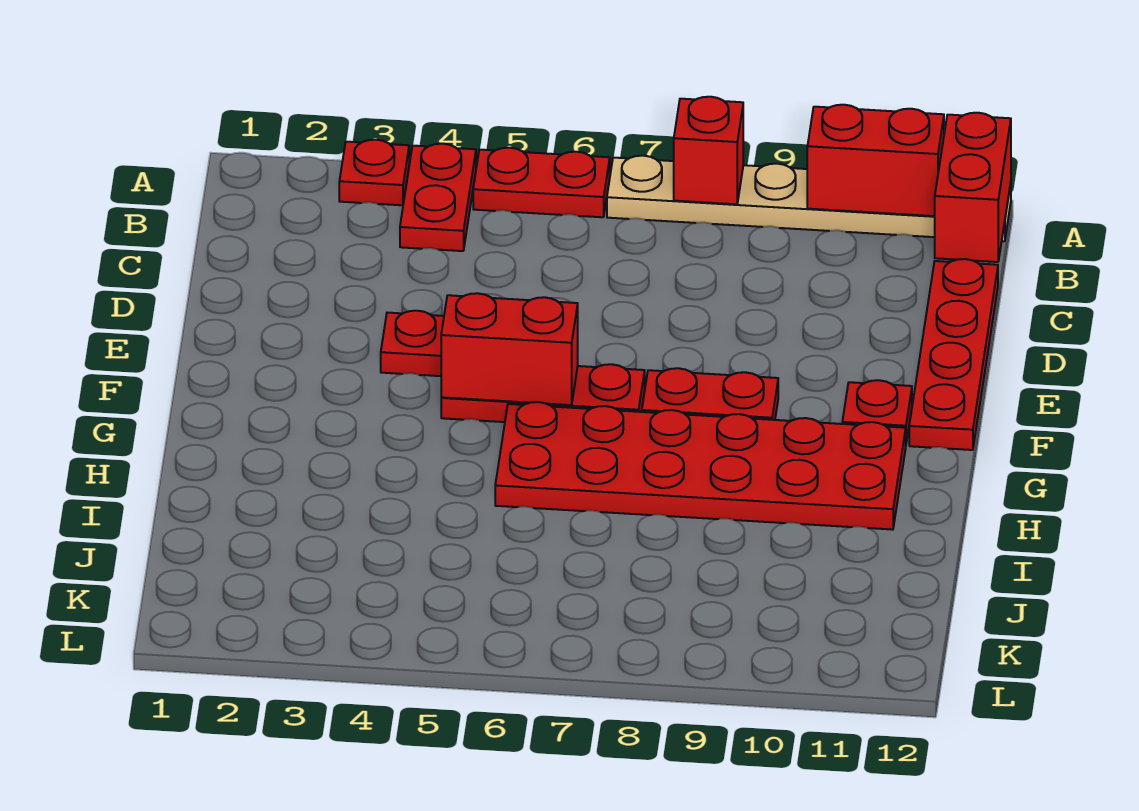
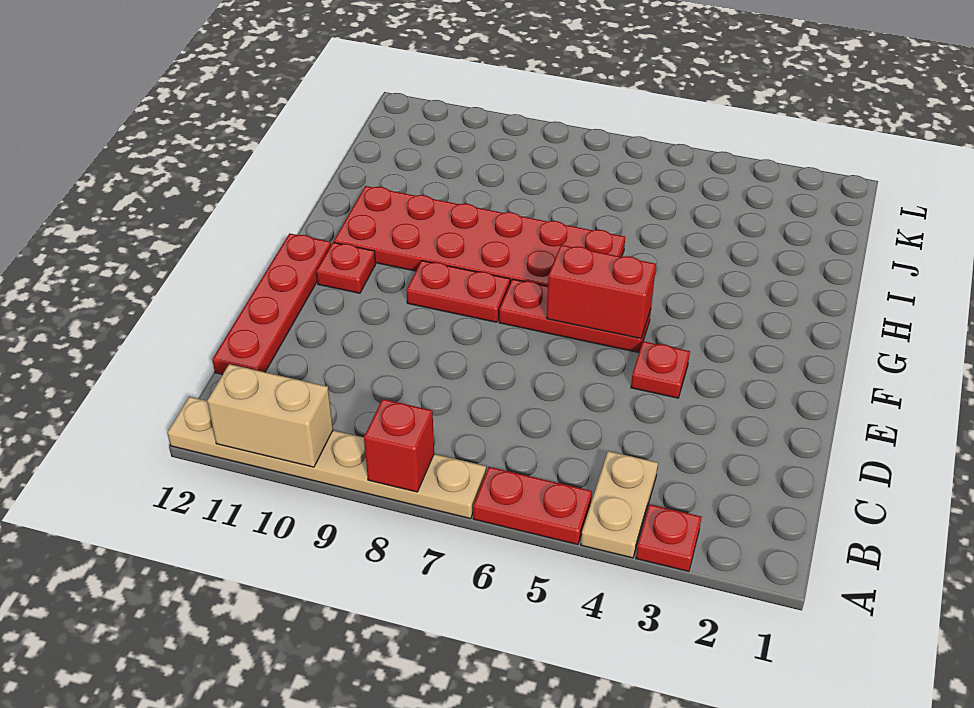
red plate A4:B4 level 1 -> tan plate A4:B4 level 1
red brick A10:A11 level 2 -> tan brick A10:A11 level 2
red brick A12:B12 level 2 -> none

